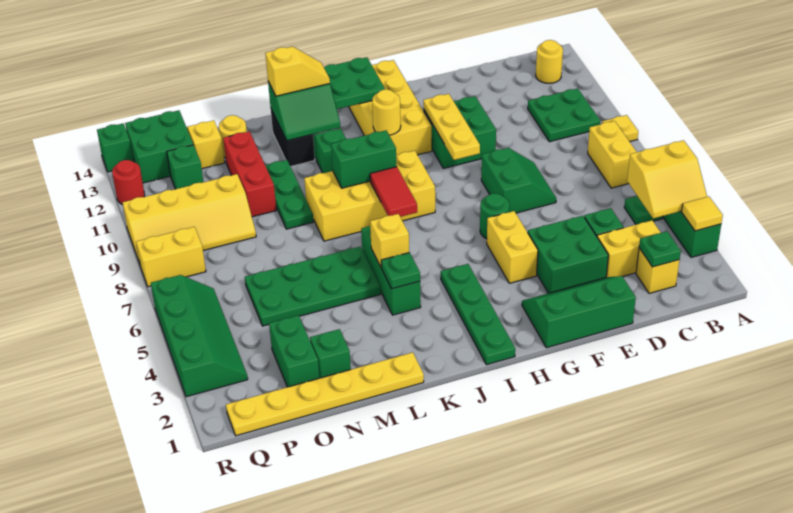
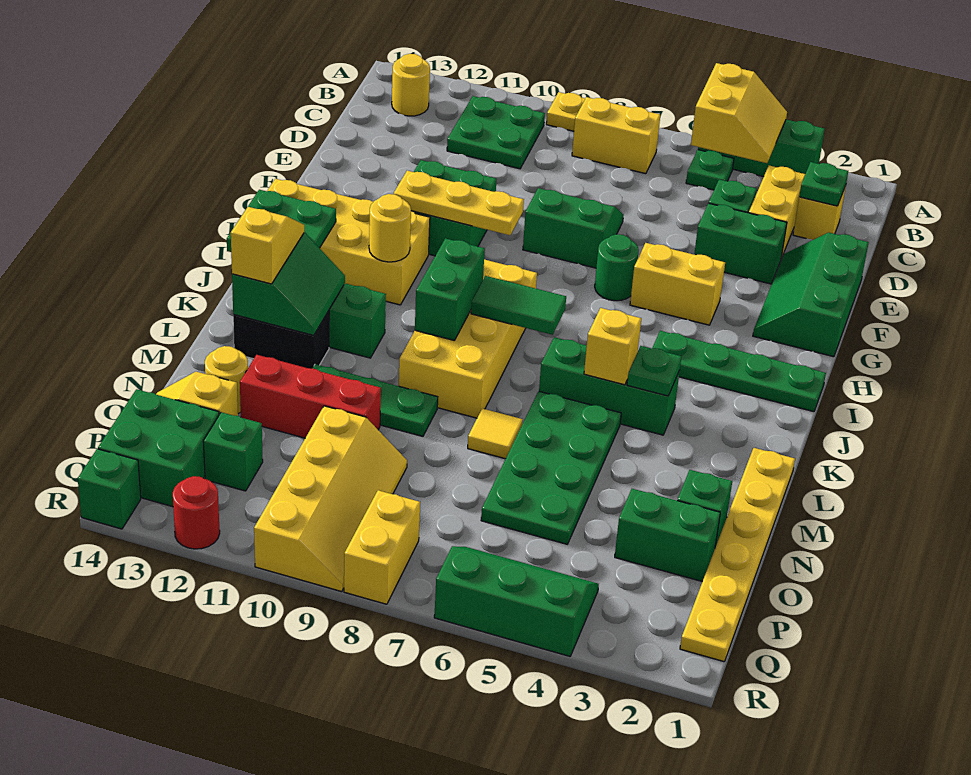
yellow tile A3 level 2 -> yellow tile M7 level 1
green brick E3:F4 level 1 -> green brick E3:E4 level 1
red tile J7:J8 level 2 -> green tile J7:J8 level 2
green slope Q3:R6 level 1 top R -> green slope Q4:R6 level 1 top R

